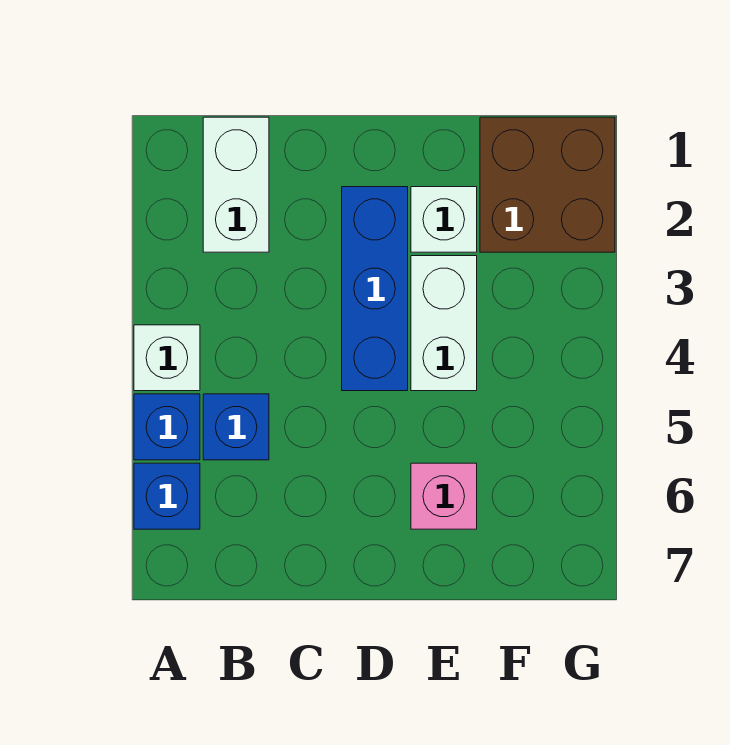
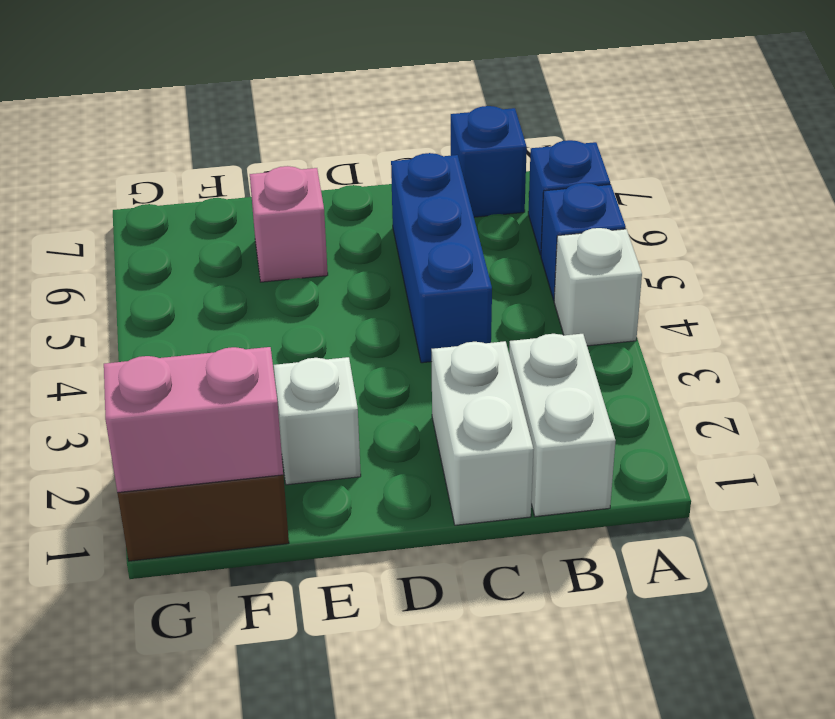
blue brick B5 level 1 -> blue brick B7 level 1
blue brick D2:D4 level 1 -> blue brick C4:C6 level 1
white brick E3:E4 level 1 -> white brick C1:C2 level 1
none -> pink brick F1:G1 level 2

